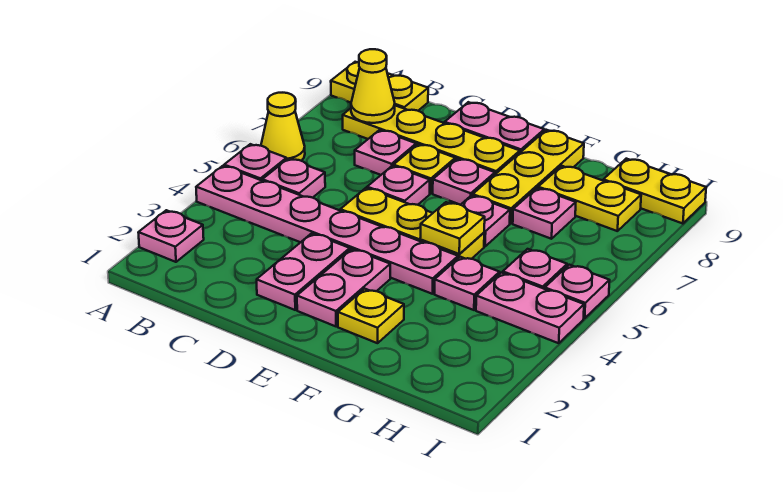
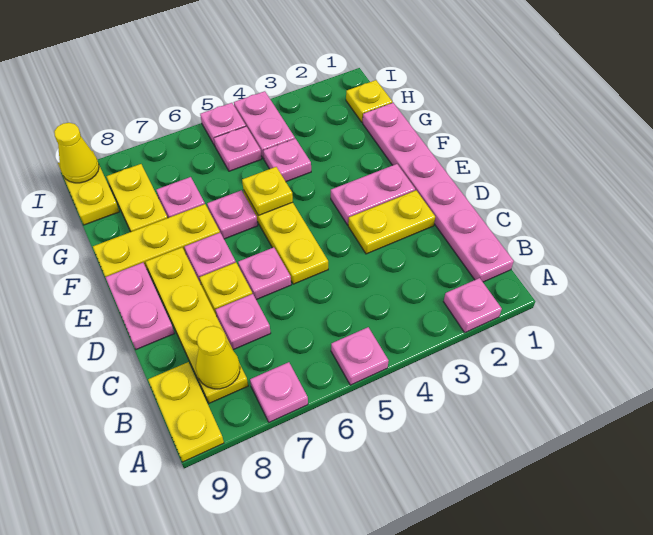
pink plate A4:F4 level 1 -> pink plate B1:G1 level 1
yellow cone A6 level 1 -> yellow cone I9 level 2
pink plate B5 level 1 -> pink plate A7 level 1
pink plate D2:D3 level 1 -> yellow plate D2:D3 level 1
yellow plate F2 level 1 -> yellow plate H1 level 1

